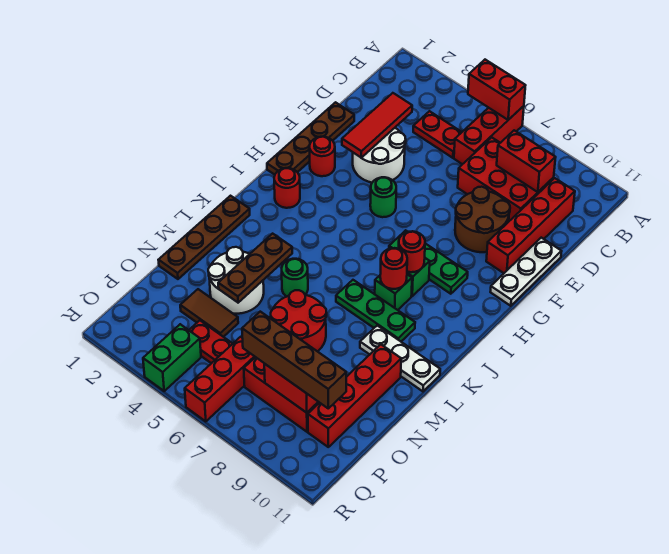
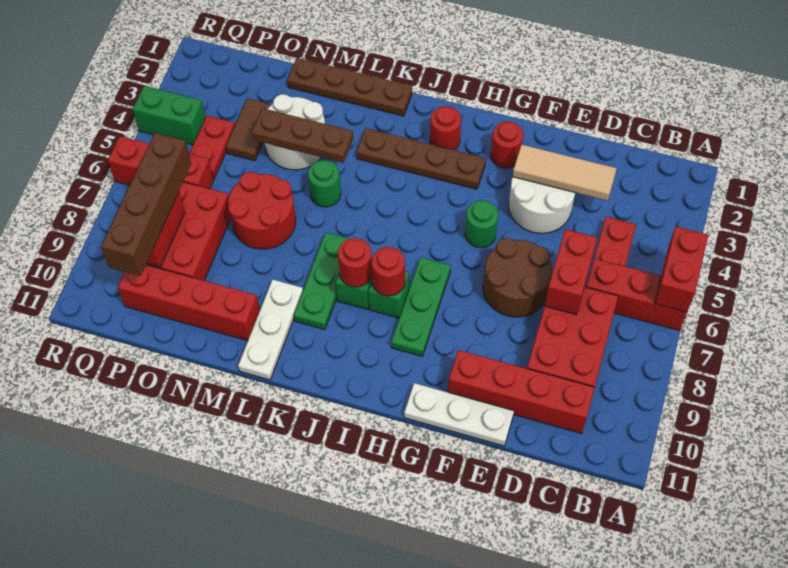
red brick C8:C9 level 2 -> red brick D6:D7 level 2
red tile D3:F3 level 2 -> tan tile D3:F3 level 2
brown plate E1:H1 level 1 -> brown plate H3:K3 level 1
brown round brick E8:F9 level 1 -> brown round brick E6:F7 level 1

